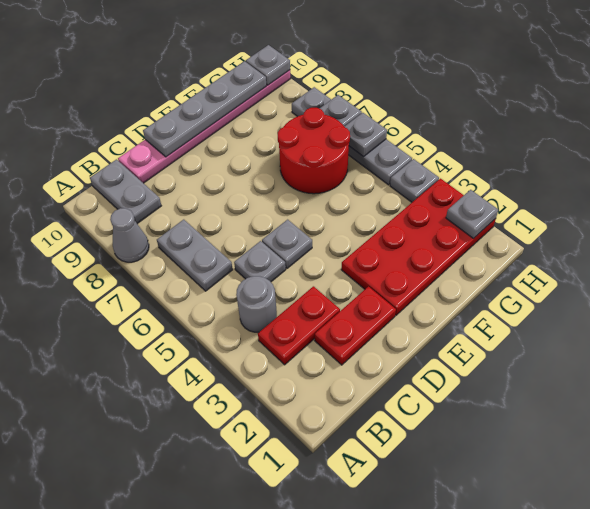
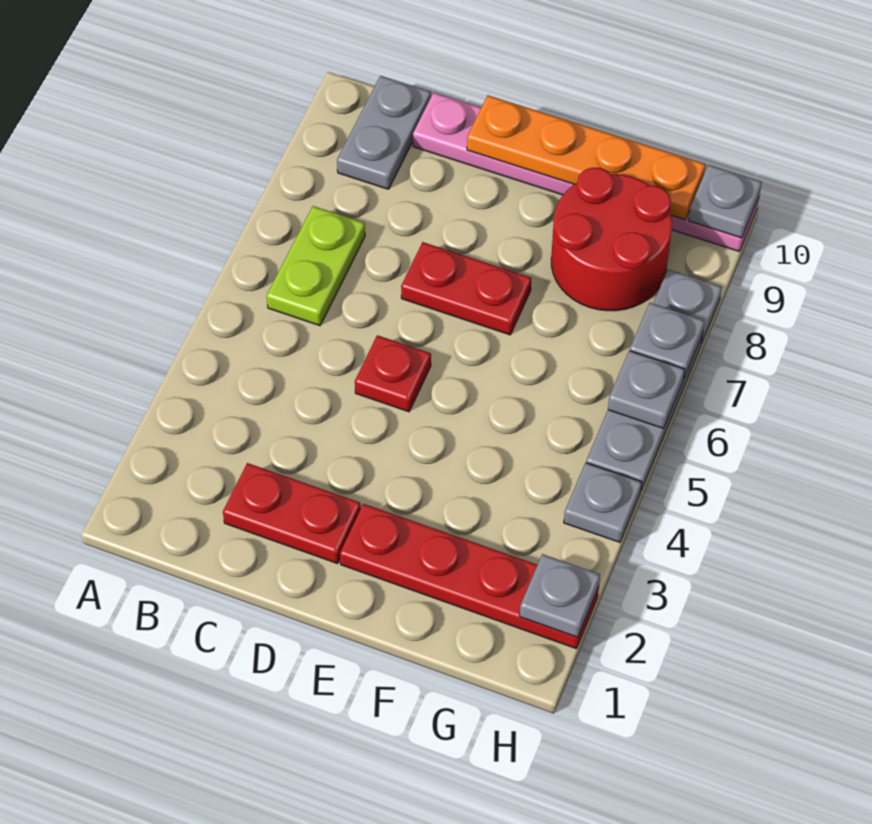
grey cone A8 level 1 -> none
red plate B3:C3 level 1 -> red plate D7:E7 level 1
grey round brick B4 level 1 -> none
grey plate B6:B7 level 1 -> lime plate B6:B7 level 1
grey plate C5 level 1 -> none
grey plate D5 level 1 -> red plate D5 level 1
grey plate D10:G10 level 2 -> orange plate D10:G10 level 2
red plate E2:H3 level 1 -> red plate E2:H2 level 1
red round brick F6:G7 level 1 -> red round brick F8:G9 level 1

